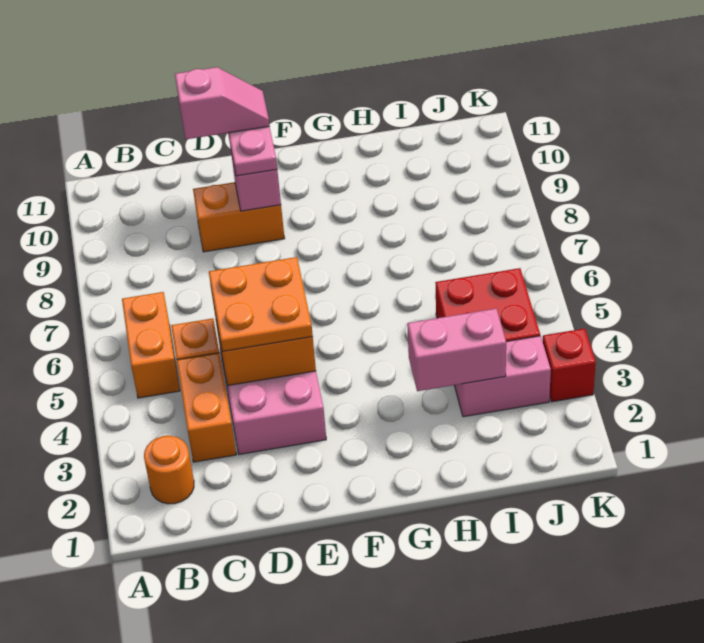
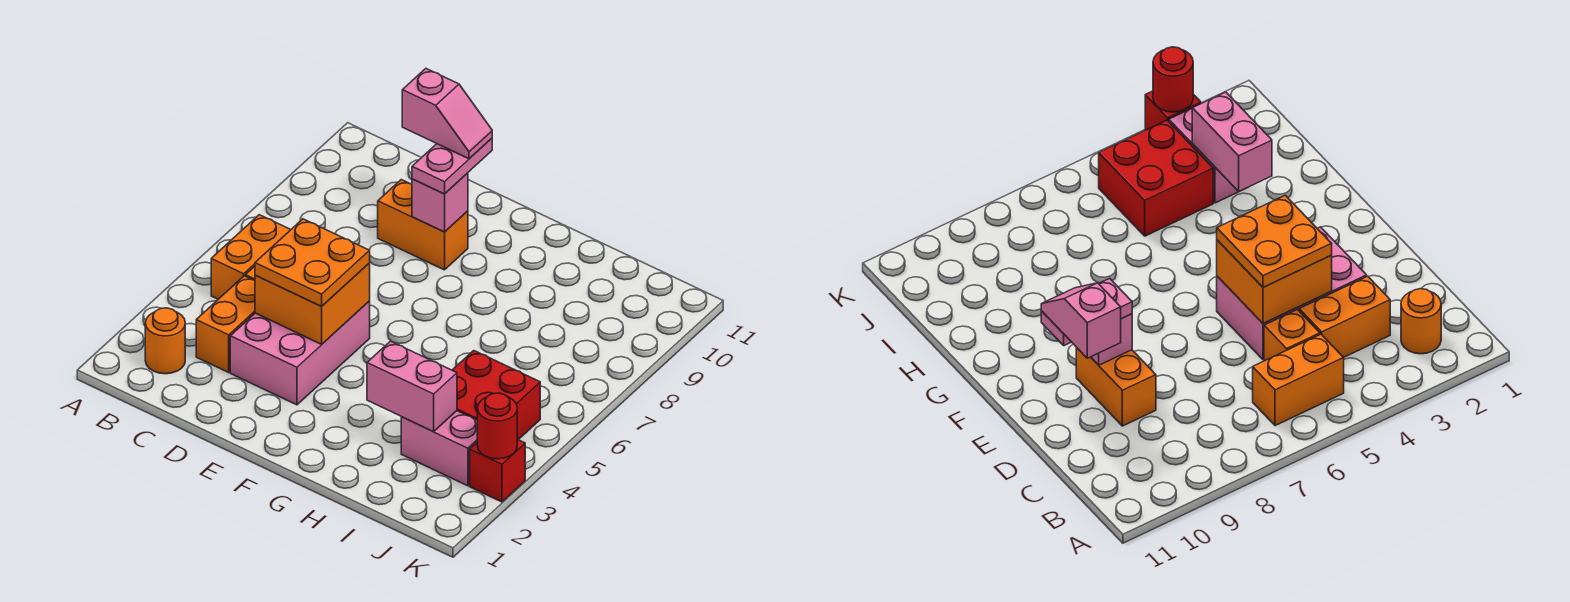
none -> red round brick K3 level 2

